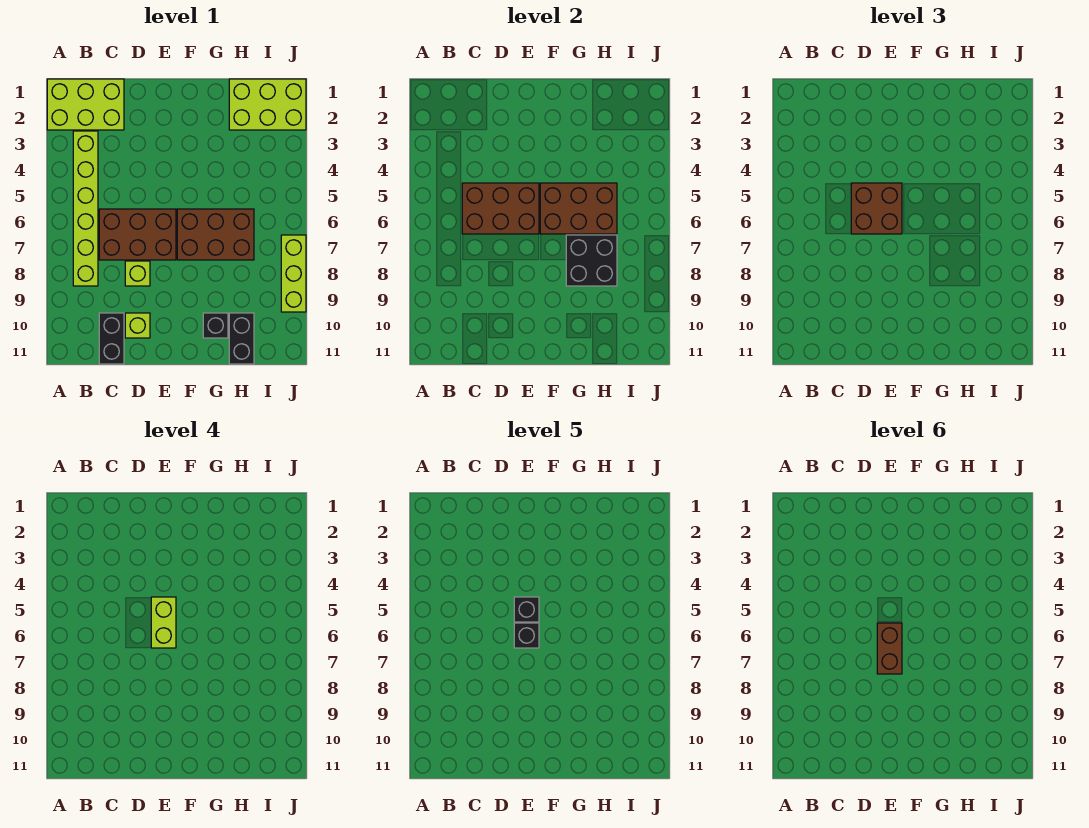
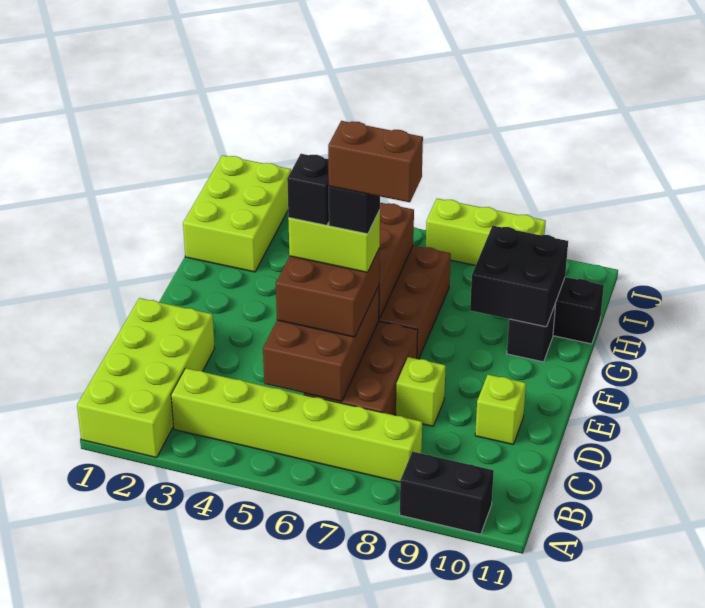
lime brick A1:C2 level 1 -> lime brick A1:D2 level 1
black brick C10:C11 level 1 -> black brick A9:A10 level 1
black brick G7:H8 level 2 -> black brick G9:H10 level 2

